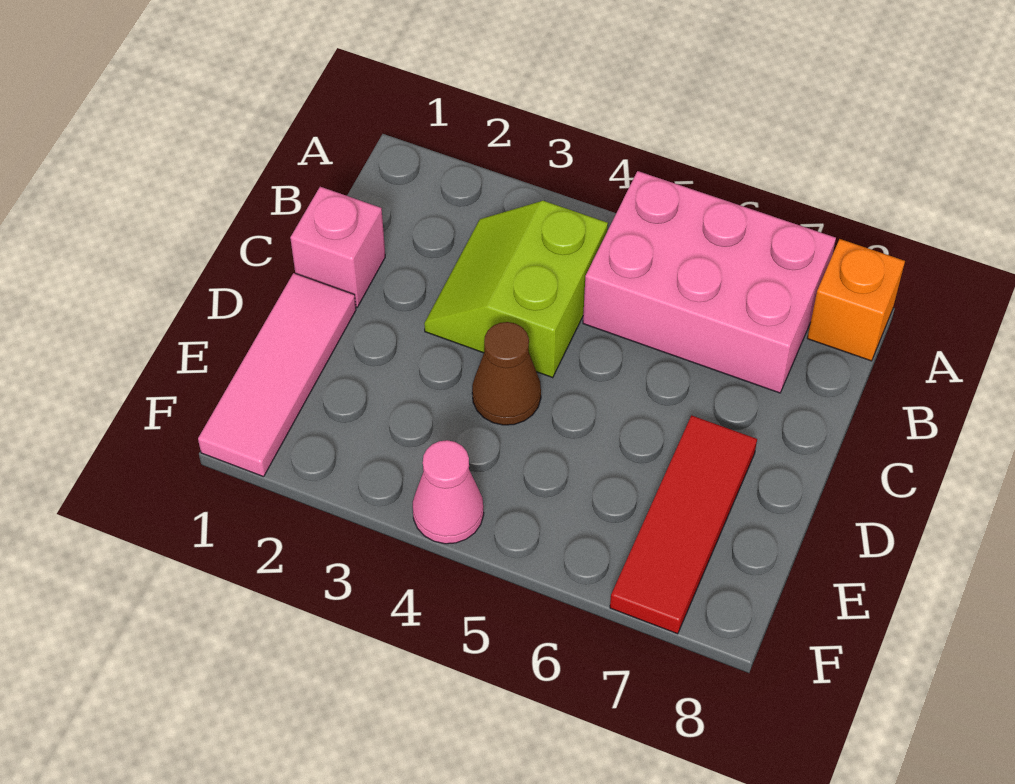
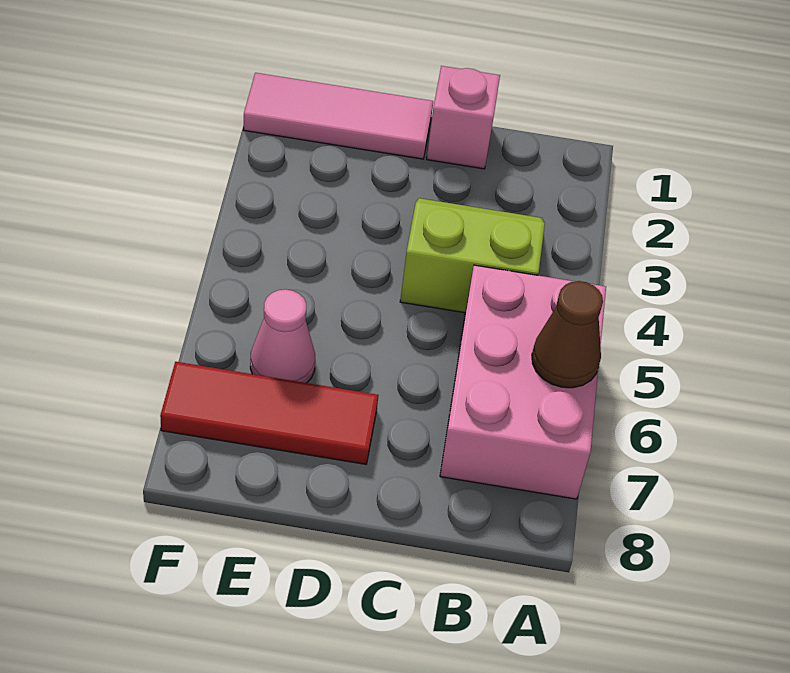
orange brick A8 level 1 -> none
brown cone D4 level 1 -> brown cone A6 level 2
pink cone F4 level 1 -> pink cone E6 level 1

